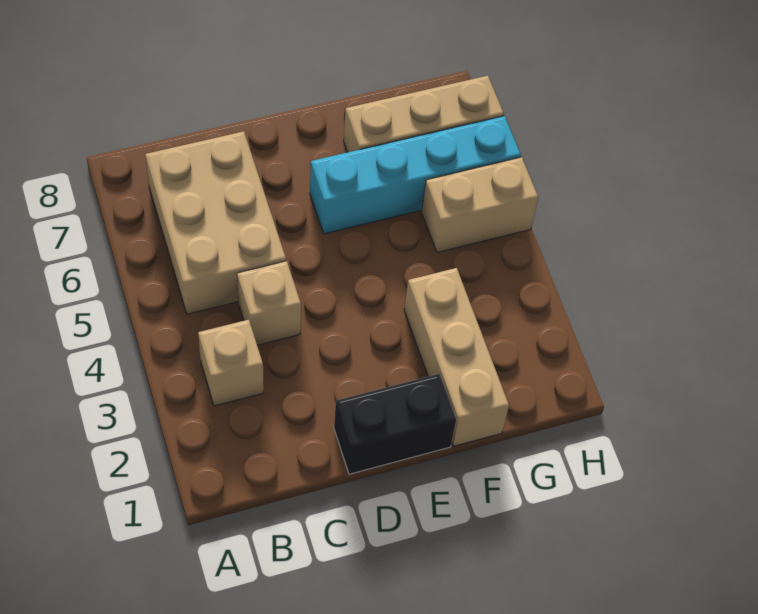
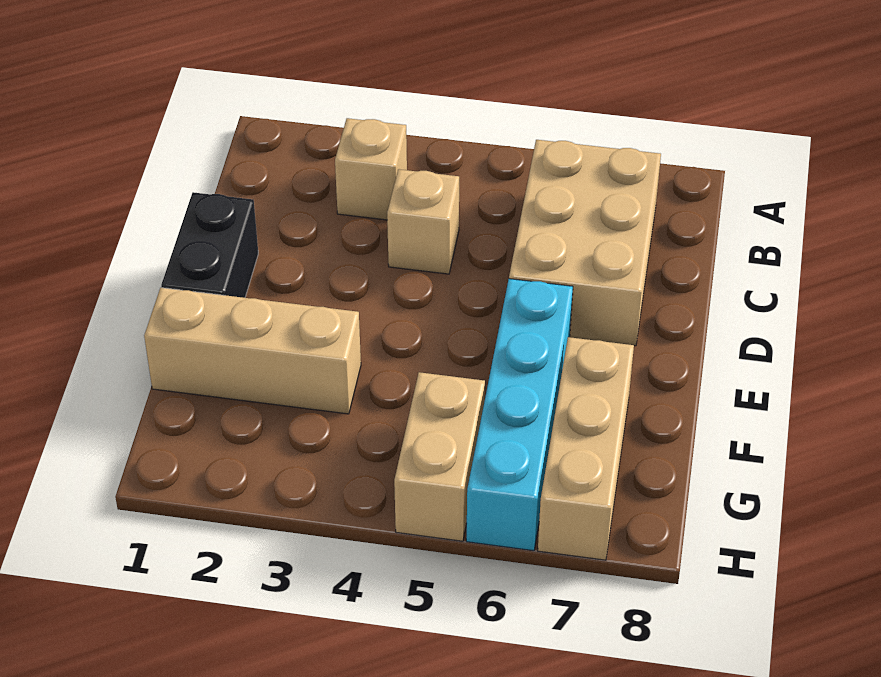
tan brick B5:C7 level 1 -> tan brick B6:D7 level 1

